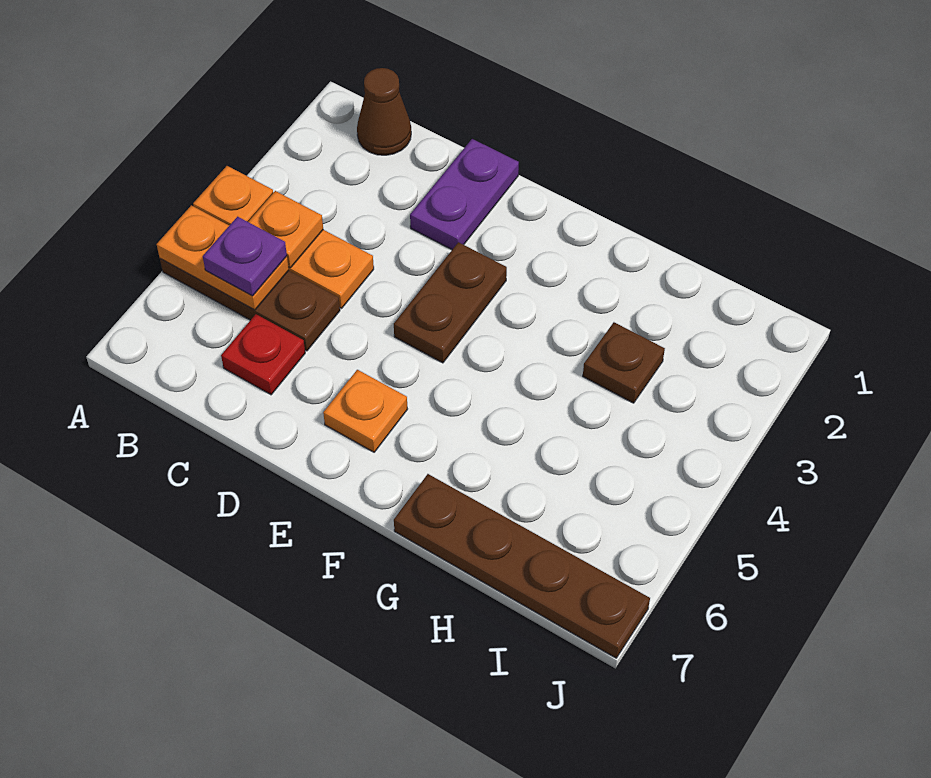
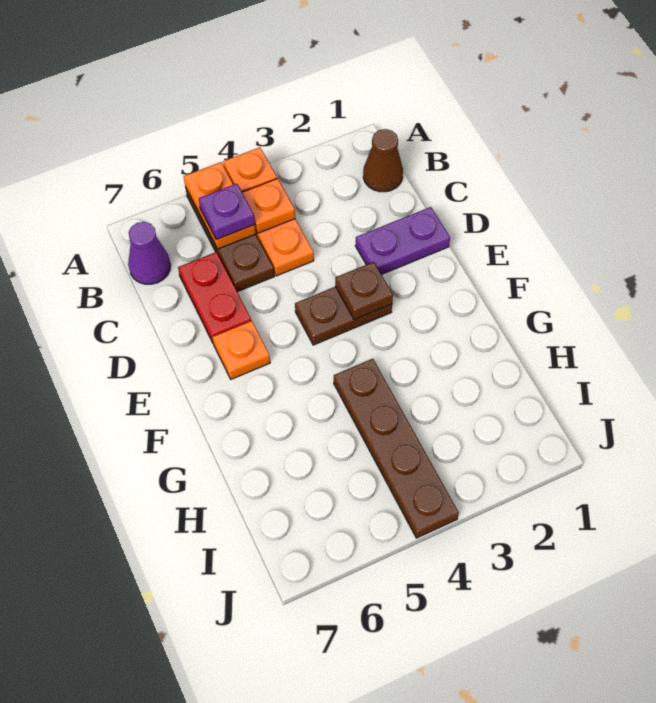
none -> purple cone B7 level 1
red plate C6 level 1 -> red plate C6:D6 level 1
brown plate G7:J7 level 1 -> brown plate G4:J4 level 1
brown plate H3 level 1 -> brown plate E3 level 2

